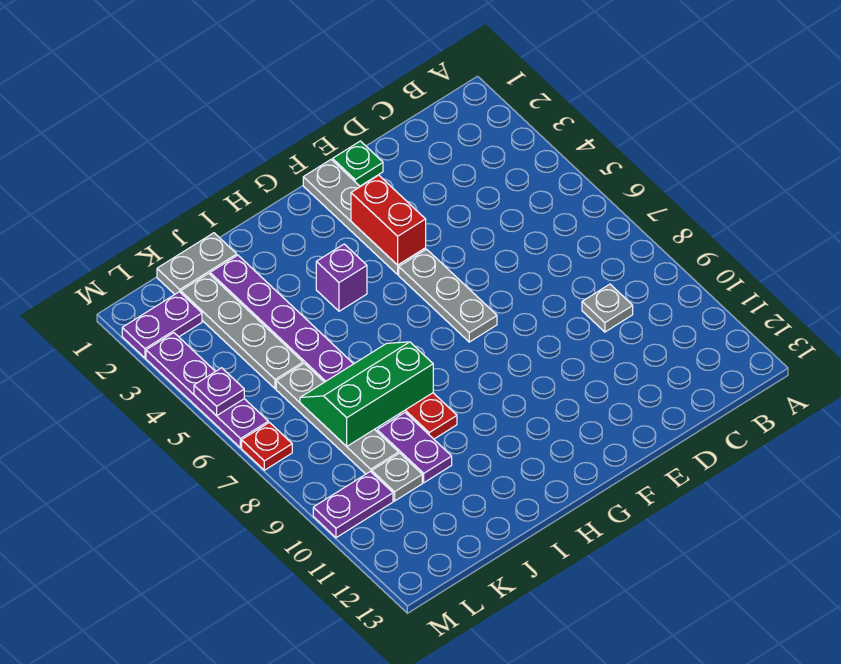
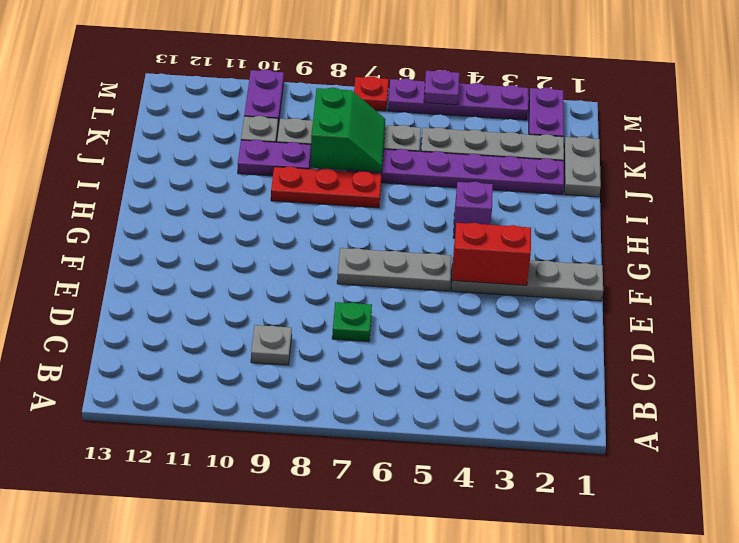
green plate E1 level 1 -> green plate D7 level 1
green slope I7:K8 level 2 top 8 -> green slope J7:K8 level 2 top 8

